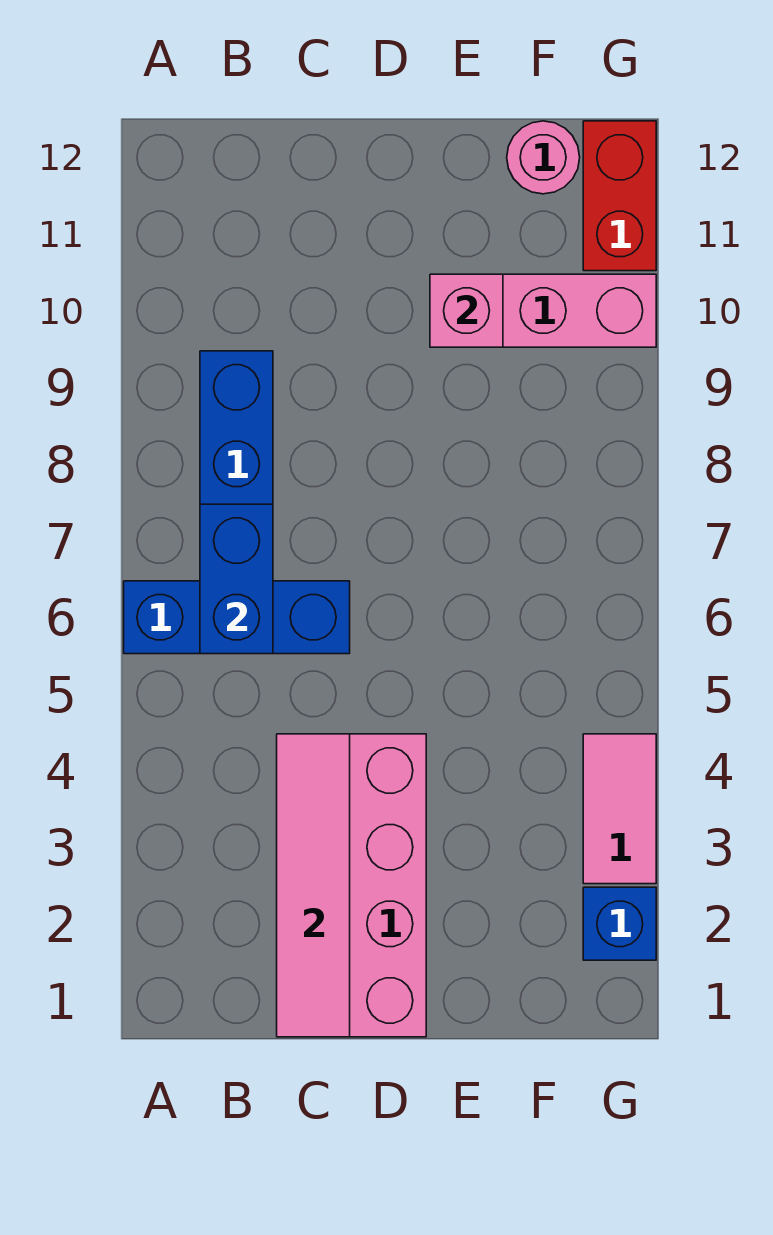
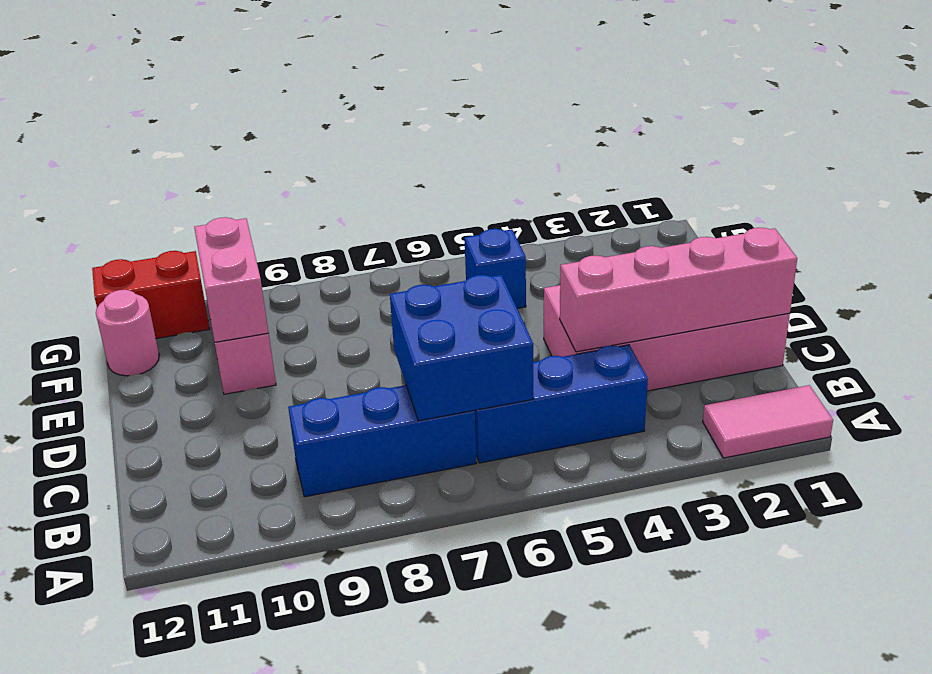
blue brick A6:C6 level 1 -> blue brick B4:B6 level 1
blue brick B6:B7 level 2 -> blue brick B6:C7 level 2
pink tile C1:C4 level 2 -> pink brick C1:C4 level 2
pink brick E10 level 2 -> pink brick E10:F10 level 2
blue brick G2 level 1 -> blue brick F5 level 1
pink tile G3:G4 level 1 -> pink tile A1:A2 level 1

